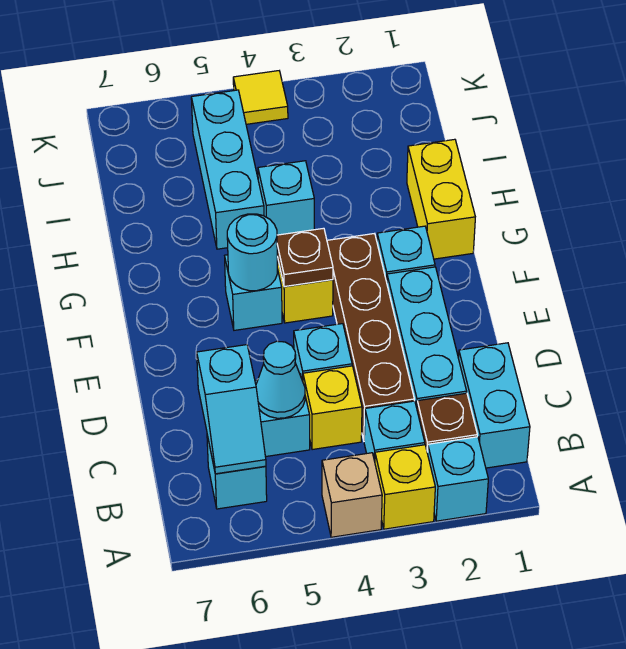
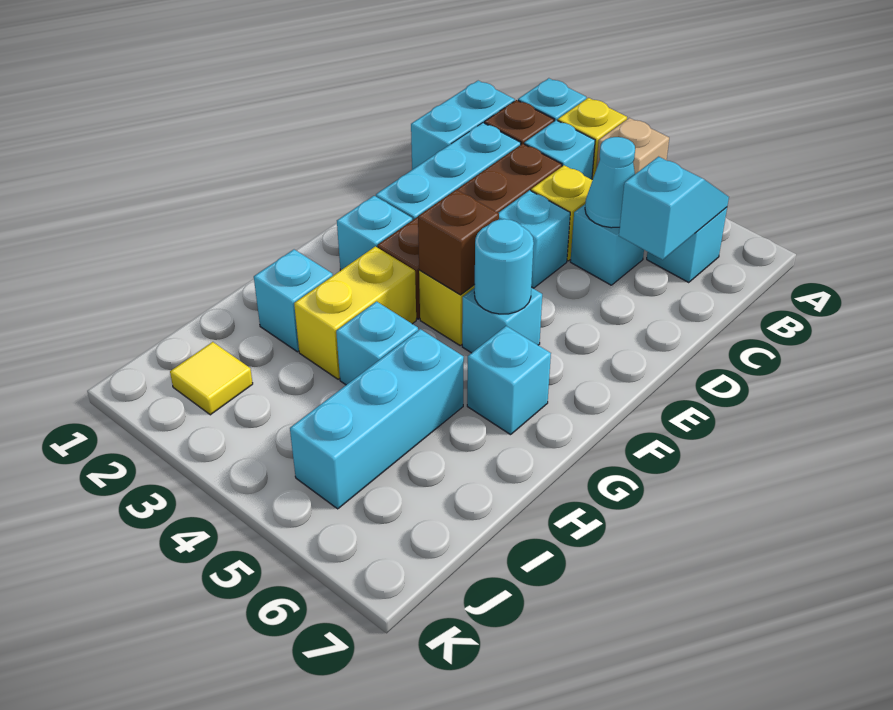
brown plate F4 level 2 -> brown brick F4 level 2
yellow brick G1:H1 level 1 -> yellow brick G3:H3 level 1
none -> cyan brick G6 level 1
none -> cyan brick H2 level 1
yellow tile K4 level 1 -> yellow tile J2 level 1

